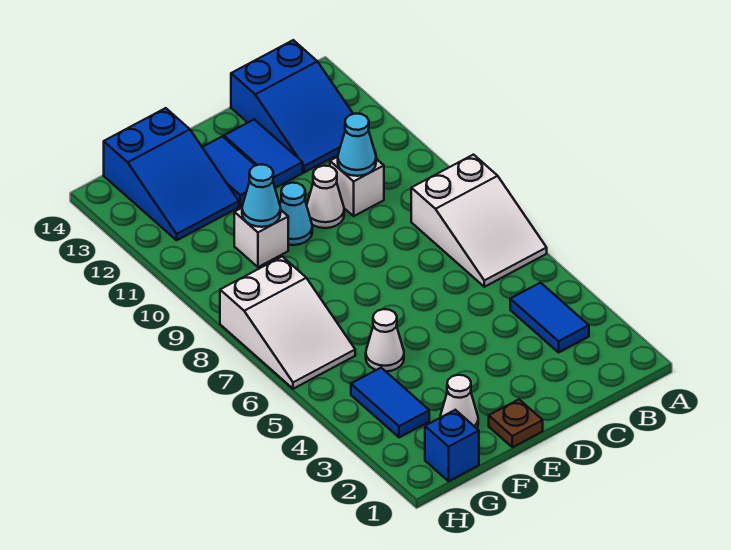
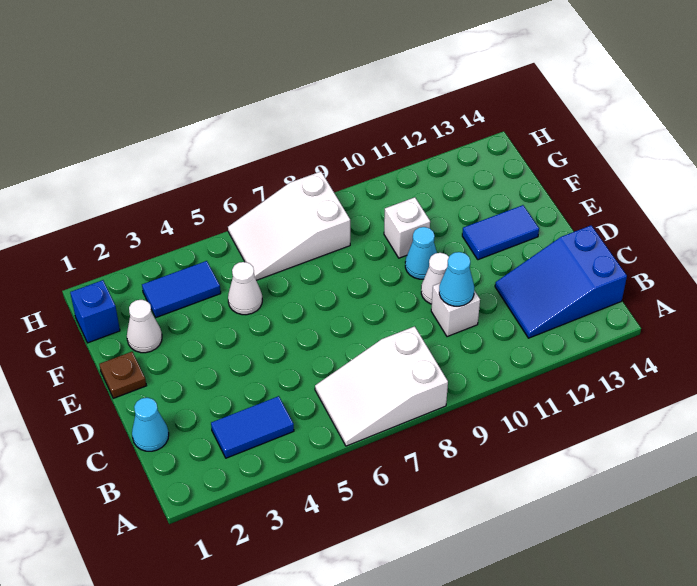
blue tile D12:D13 level 1 -> none
cyan cone F10 level 2 -> cyan cone C1 level 1
blue slope F12:G14 level 1 top 14 -> none

